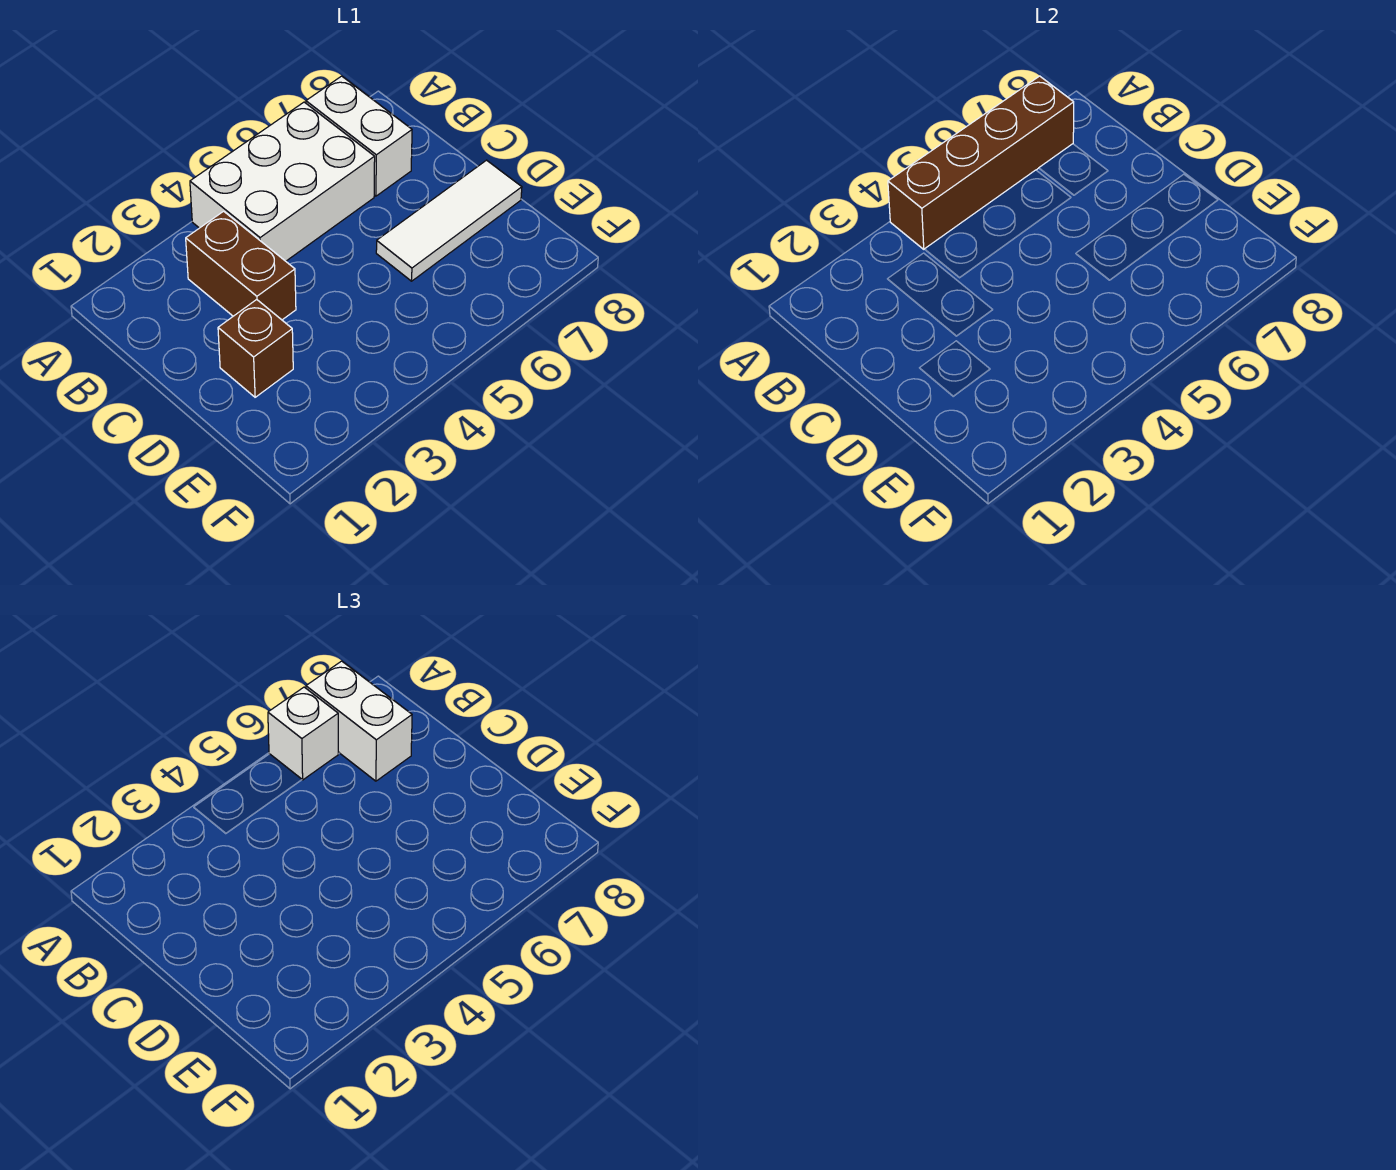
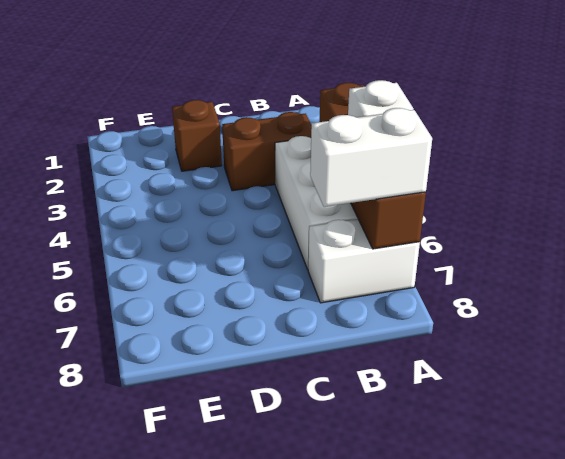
white tile D6:D8 level 1 -> none

